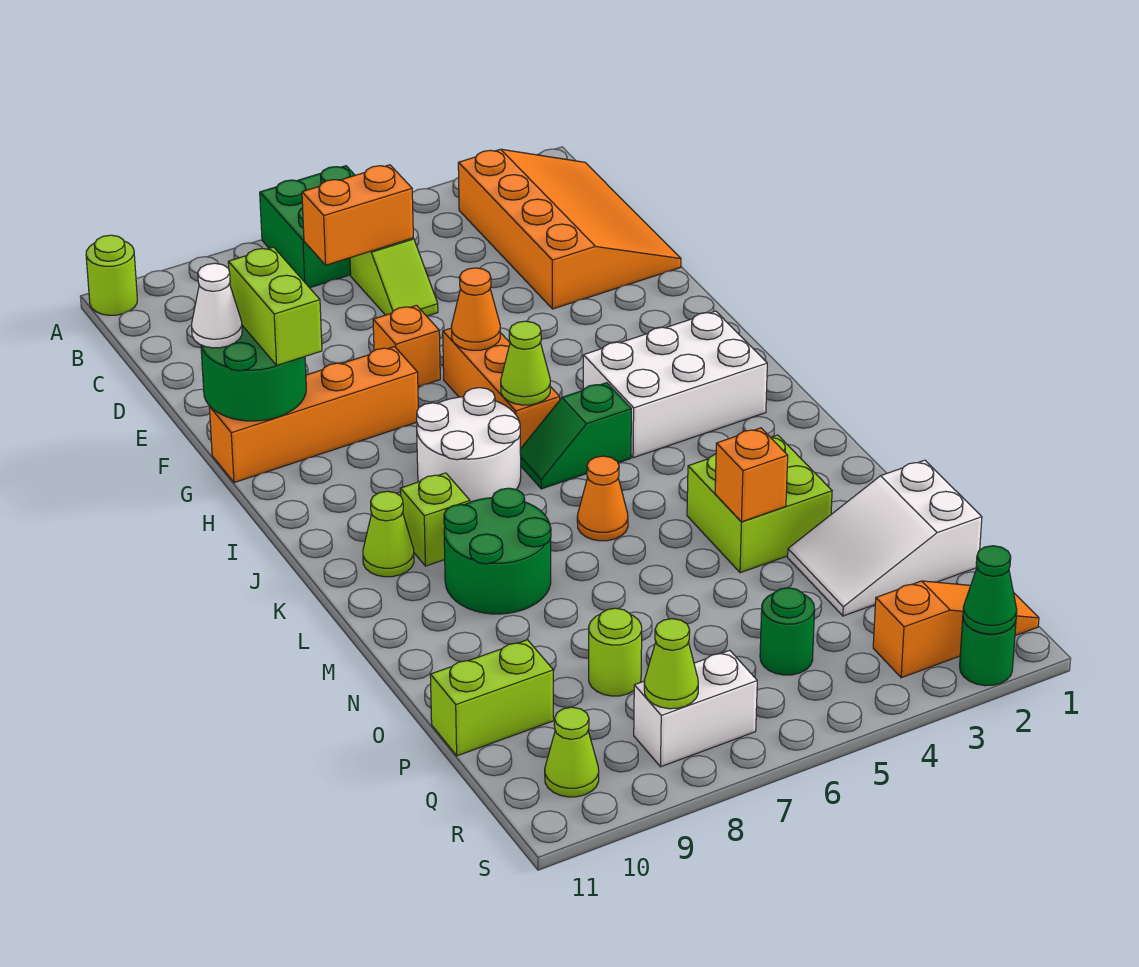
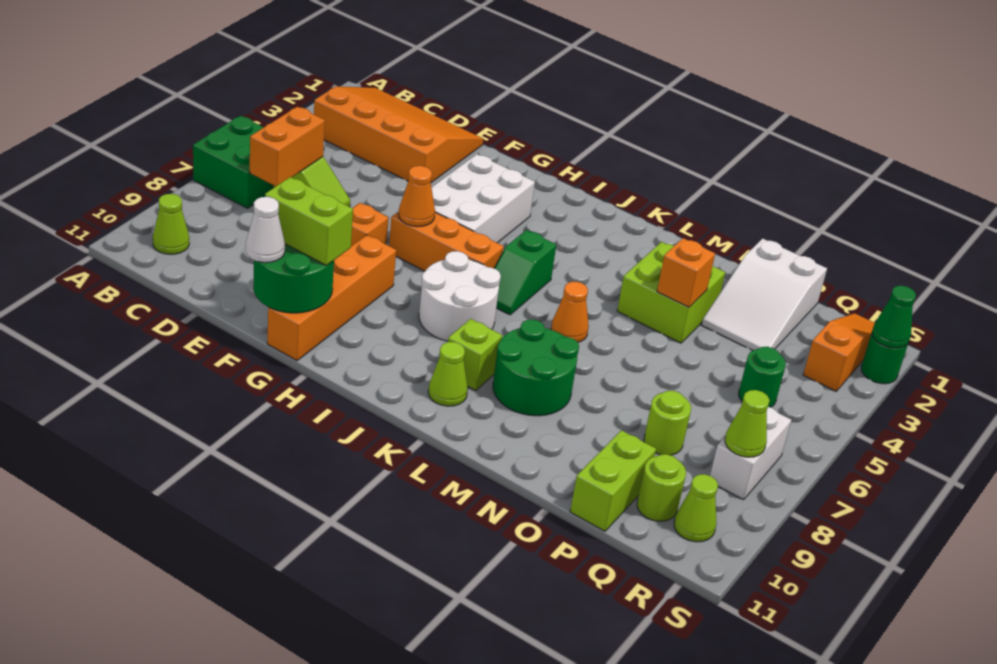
lime round brick A11 level 1 -> lime round brick Q10 level 1
white brick I2:J4 level 1 -> white brick G3:H5 level 1
lime cone I6 level 2 -> lime cone B10 level 1

